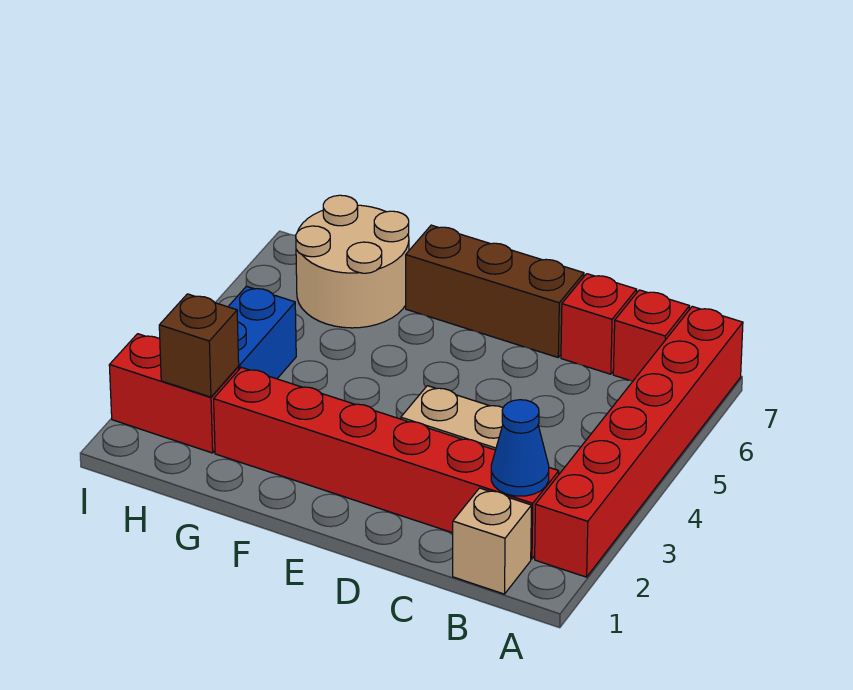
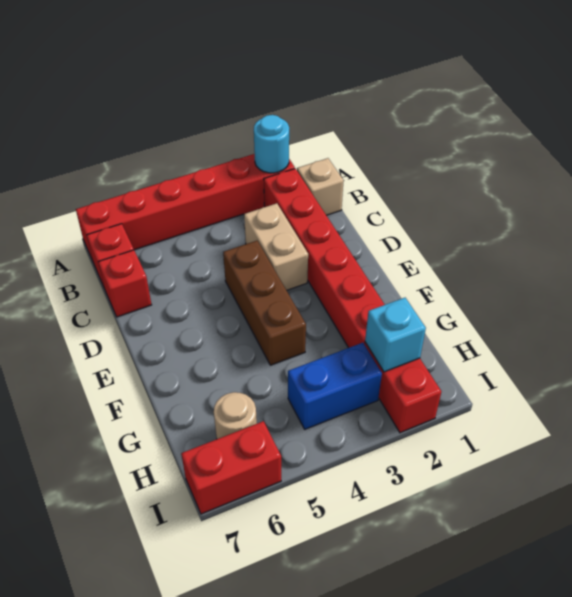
none -> cyan round brick A2 level 2
blue cone B2 level 2 -> none
brown brick D7:F7 level 1 -> brown brick D4:F4 level 1
tan round brick G6:H7 level 1 -> tan round brick H6 level 1
brown brick H2 level 2 -> cyan brick H2 level 2
none -> red brick I6:I7 level 1

